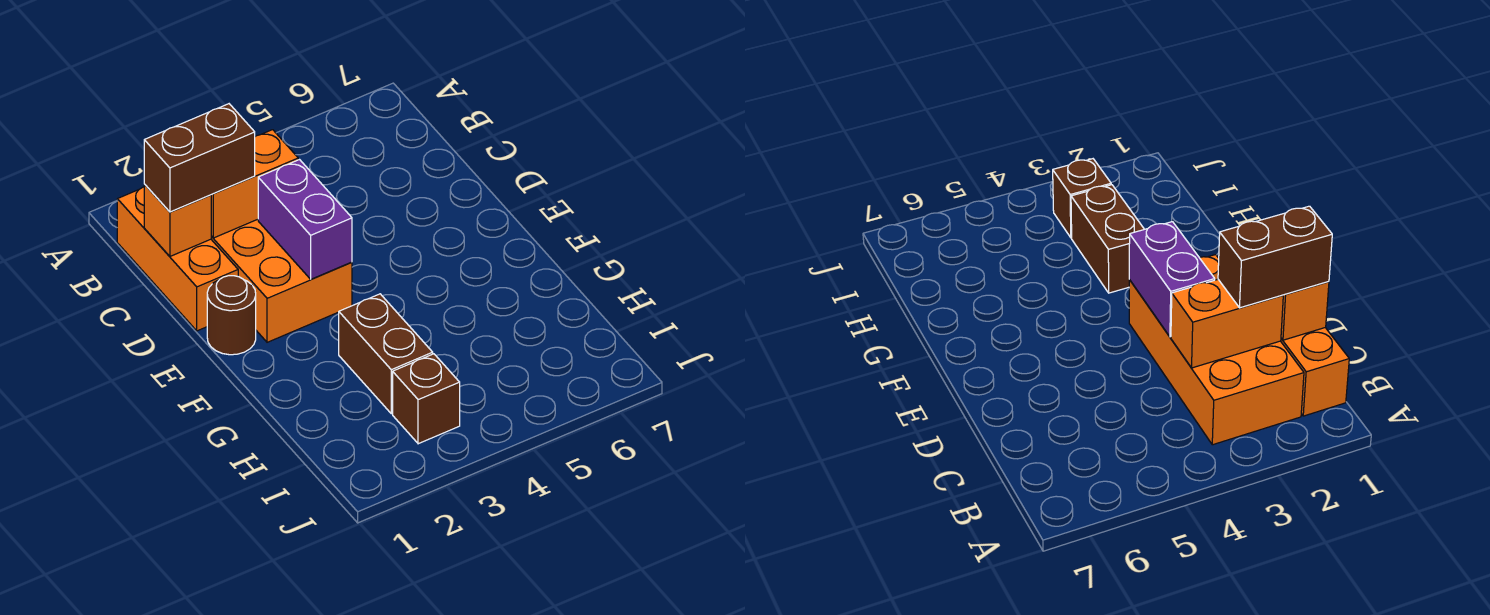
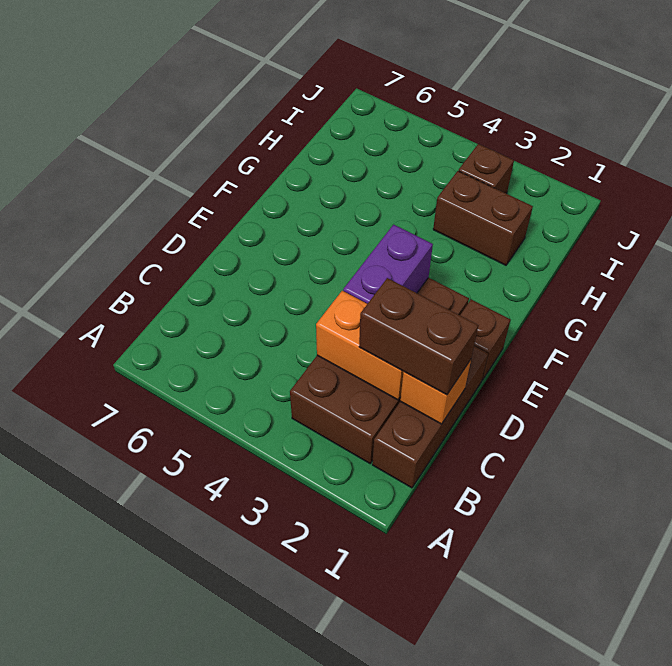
orange brick B1:D1 level 1 -> brown brick B1:D1 level 1
orange brick B2:E3 level 1 -> brown brick B2:E3 level 1
brown round brick E1 level 1 -> brown brick E1 level 1
brown brick G3:H3 level 1 -> brown brick H2:H3 level 1

